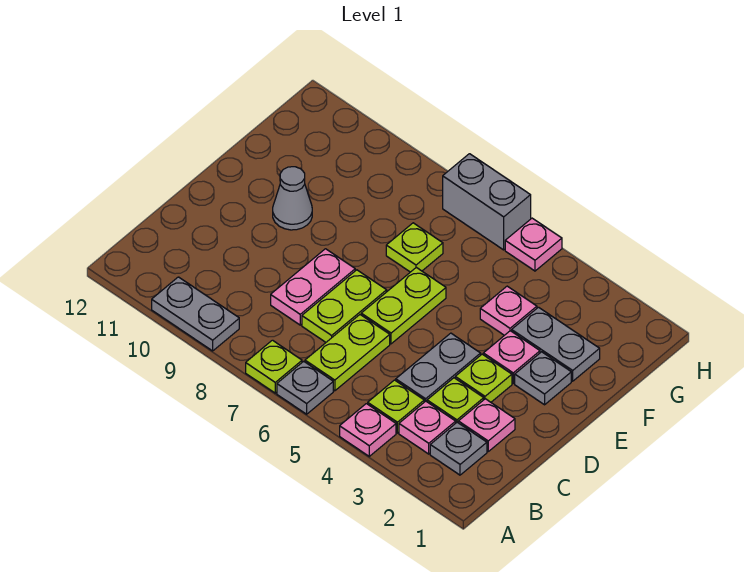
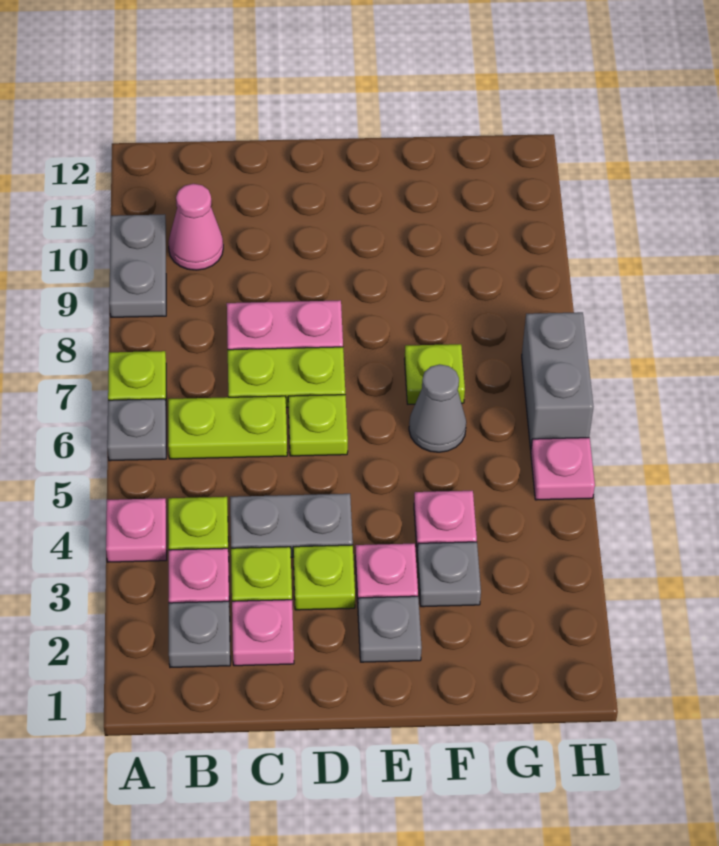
none -> pink cone B10 level 1
lime plate D6:E6 level 1 -> lime plate D6 level 1
grey cone E10 level 1 -> grey cone F6 level 1
grey plate F2:F3 level 1 -> grey plate F3 level 1

